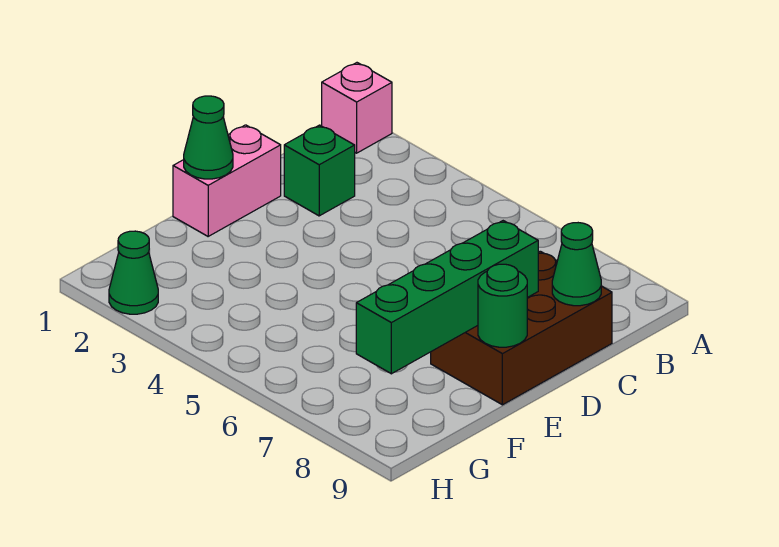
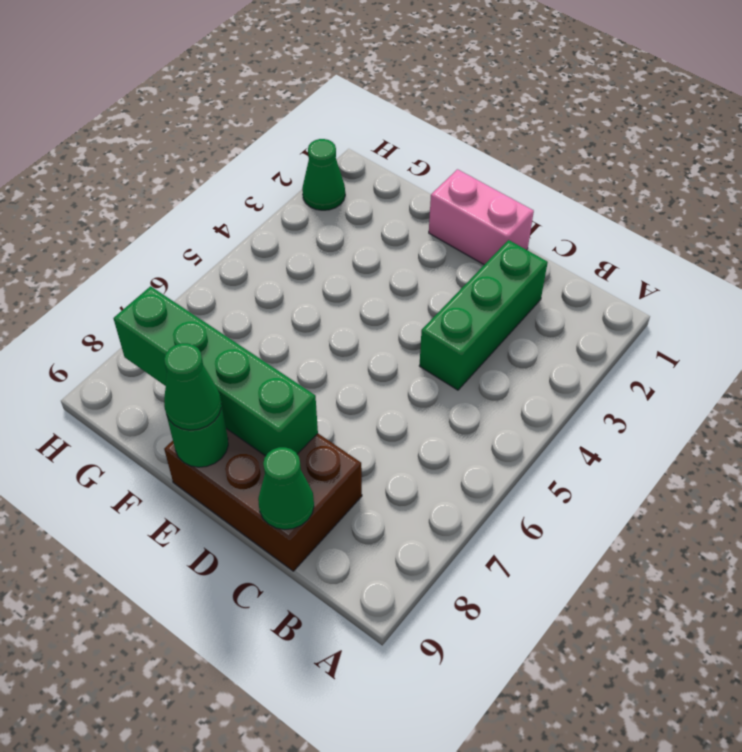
pink brick A1 level 1 -> none
green brick C2 level 1 -> green brick C2:C4 level 1
green cone E1 level 2 -> green cone E9 level 3

